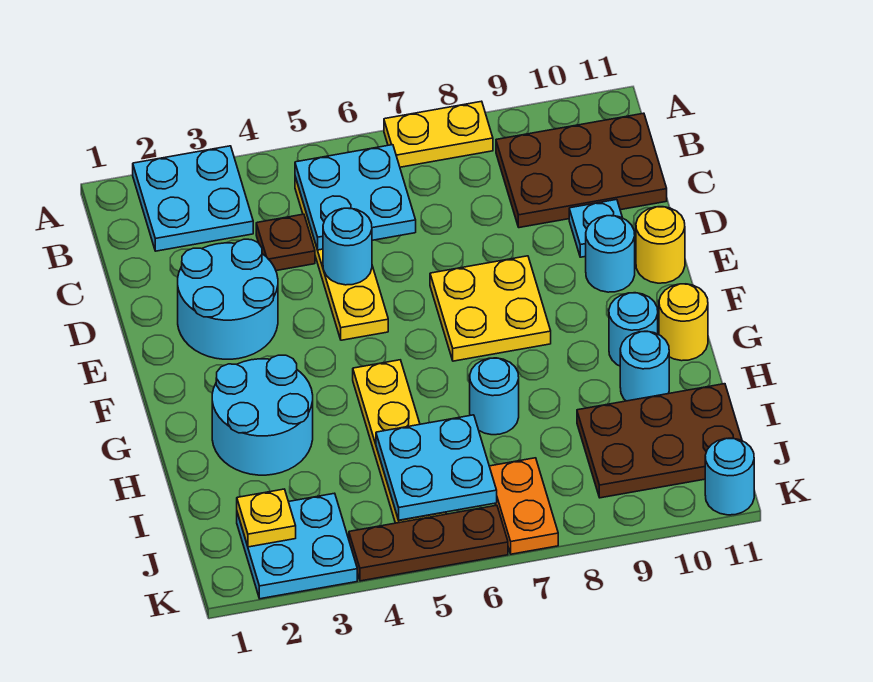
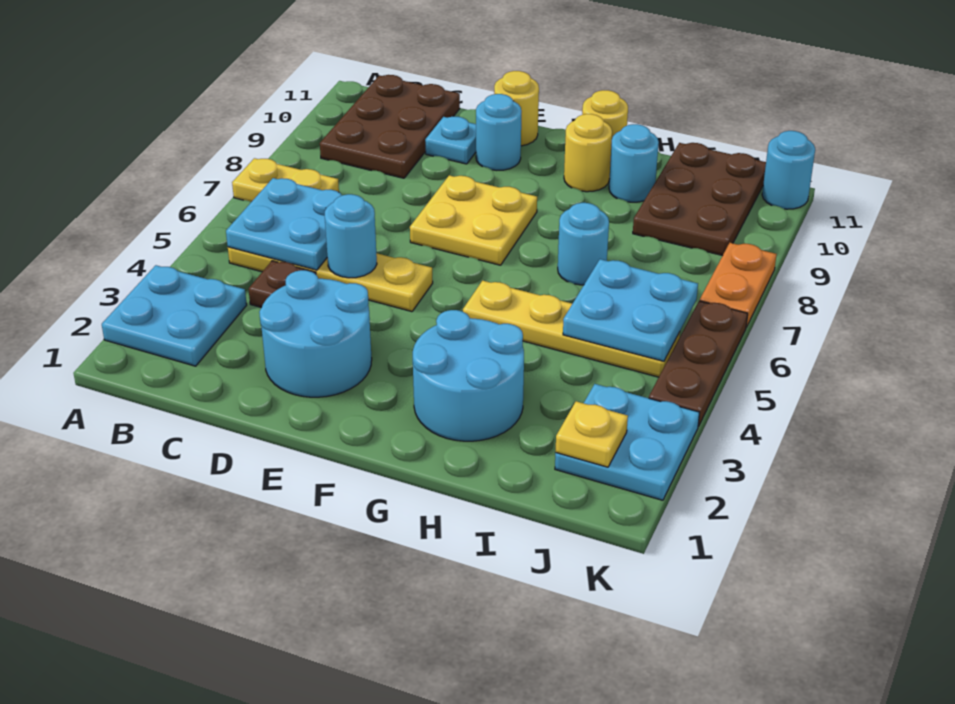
yellow plate A7:A8 level 1 -> yellow plate A7:B7 level 1
cyan round brick G10 level 1 -> yellow round brick G10 level 1
orange plate J7:K7 level 1 -> orange plate K7:K8 level 1

